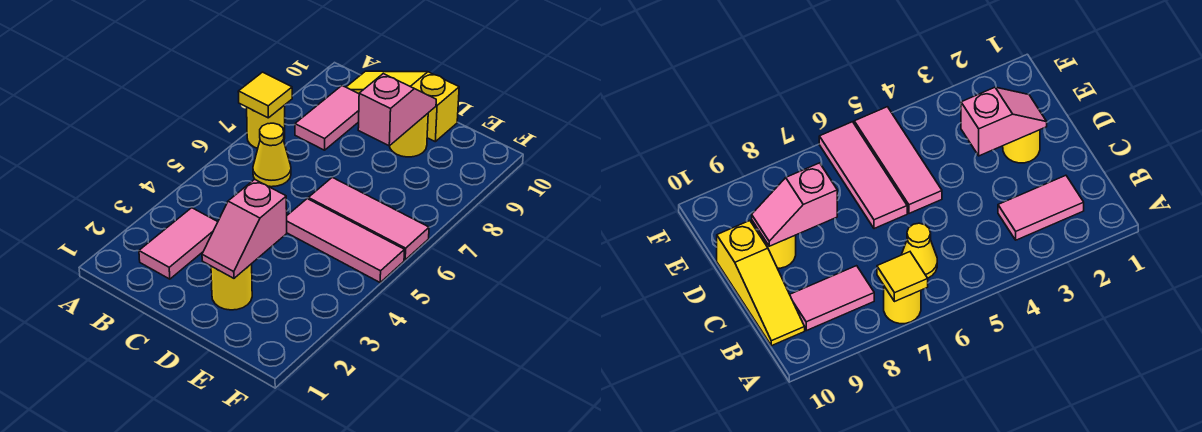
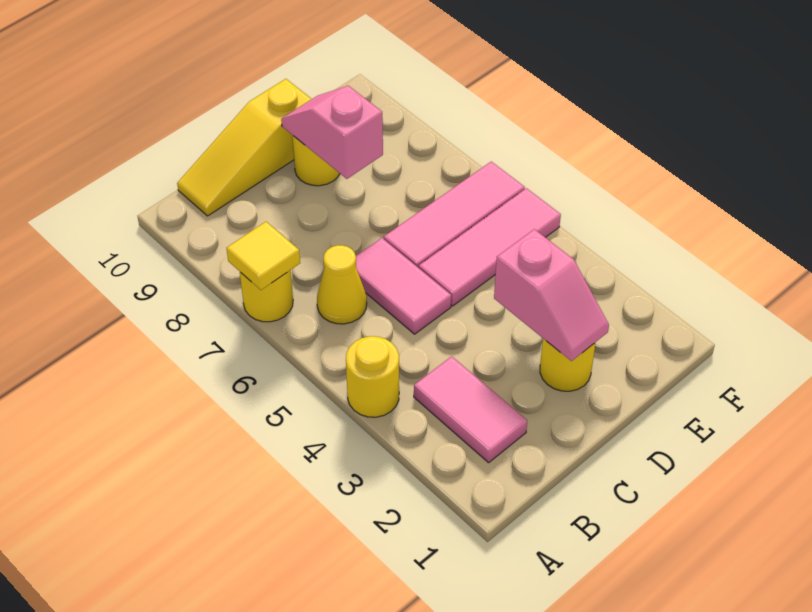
none -> yellow round brick A4 level 1
pink tile B8:B9 level 1 -> pink tile C5:C6 level 1

